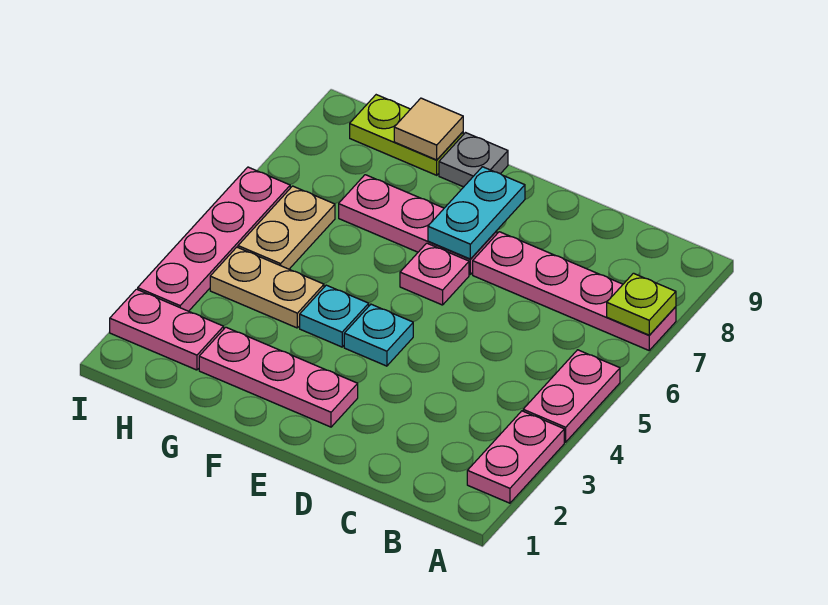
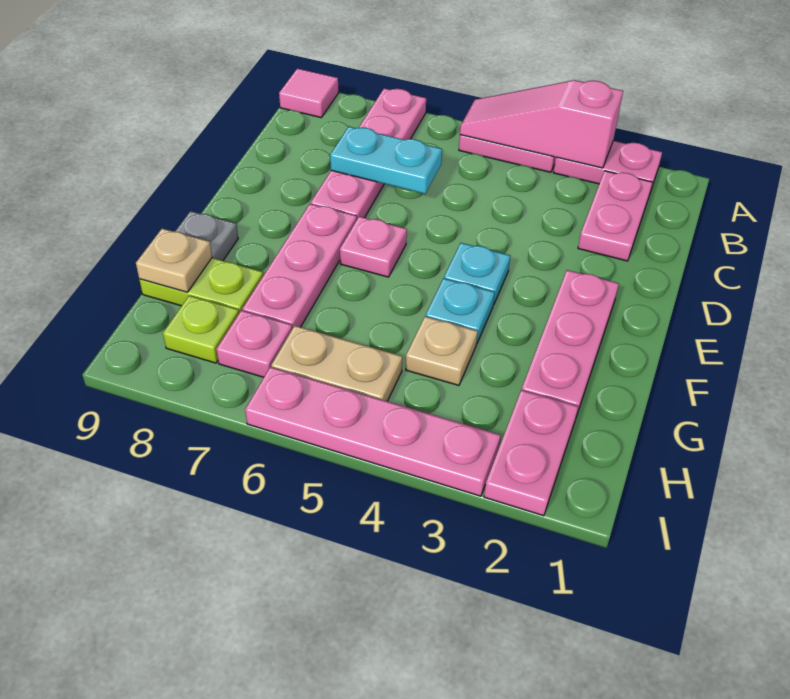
none -> pink slope A3:A5 level 2 top 3
lime plate A7 level 2 -> lime plate H8 level 1
none -> pink tile A9 level 1
none -> pink plate B2:C2 level 1
cyan plate E7:E8 level 2 -> cyan plate C6:C7 level 2
tan plate G4:H4 level 1 -> tan plate G4 level 1
lime plate G9:H9 level 1 -> lime plate G8:G9 level 1
tan tile G9 level 2 -> tan plate G9 level 2
none -> pink plate H7 level 1

